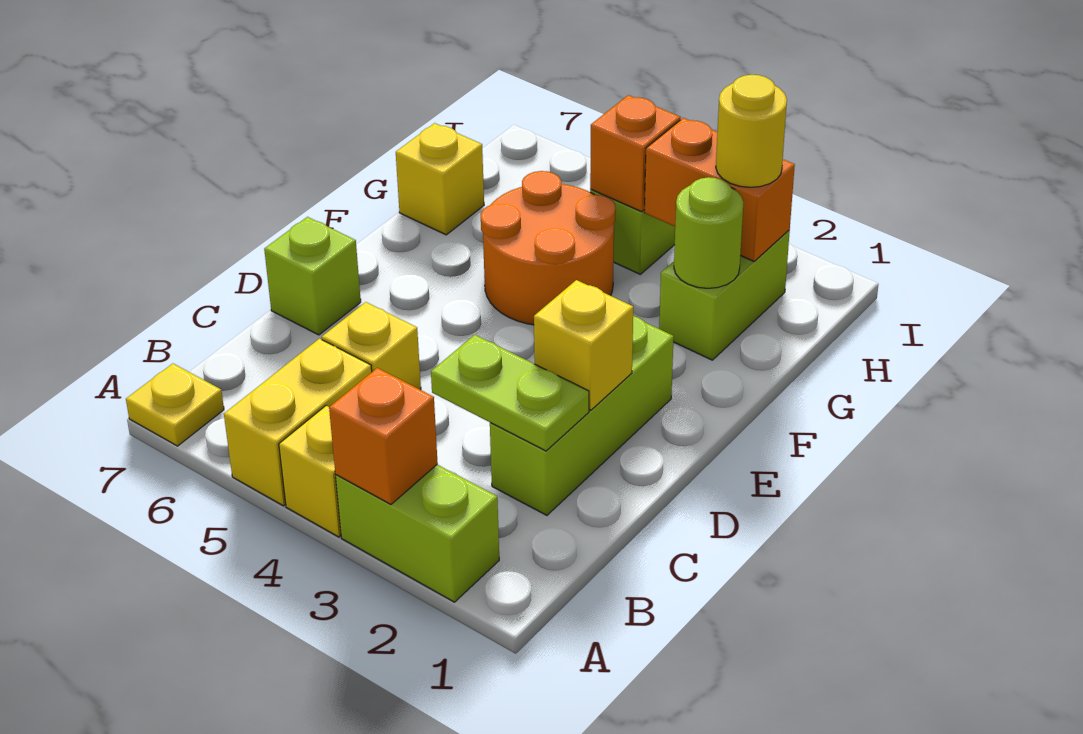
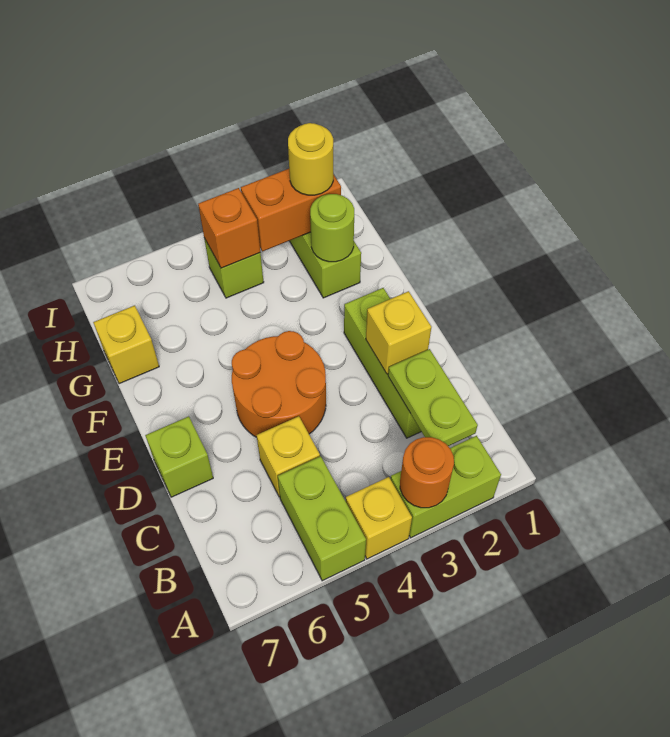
orange brick A3 level 2 -> orange round brick A3 level 2
yellow brick A5:B5 level 1 -> lime brick A5:B5 level 1
yellow plate A7 level 1 -> none
lime plate C2:C3 level 2 -> lime plate B2:C2 level 2
orange round brick F4:G5 level 1 -> orange round brick D4:E5 level 1

